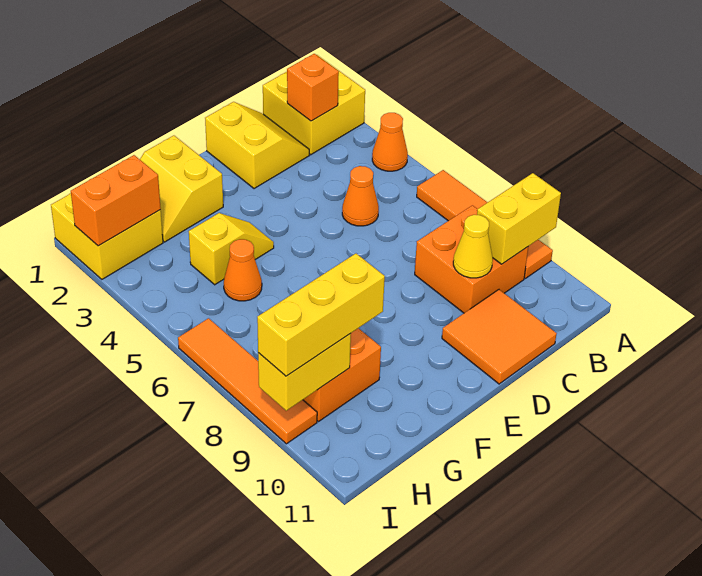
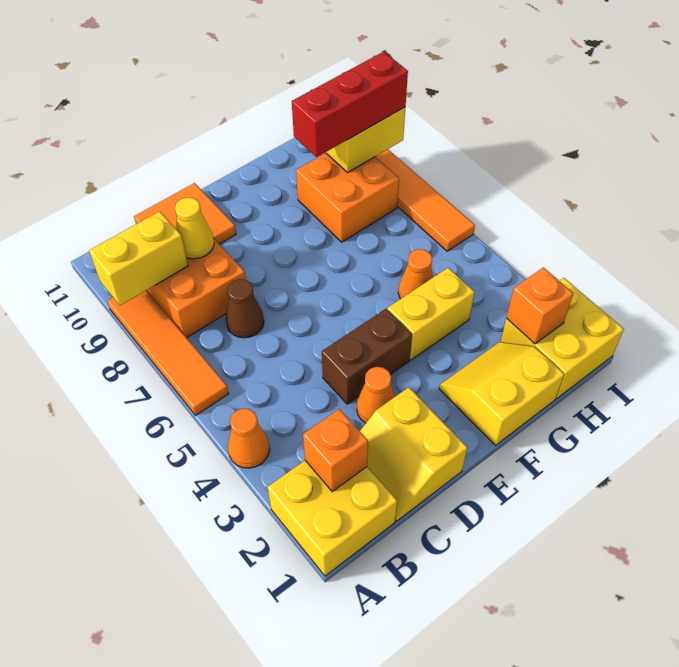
orange cone C5 level 1 -> orange cone D3 level 1
none -> brown cone C7 level 1
none -> brown brick D4:E4 level 1
yellow slope F1:G2 level 1 top F -> yellow slope F1:G2 level 1 top 1
yellow slope F4:G4 level 1 top G -> yellow brick F4:G4 level 1
yellow brick G9:I9 level 3 -> red brick G9:I9 level 3
orange brick H2:I2 level 2 -> orange brick H2 level 2

